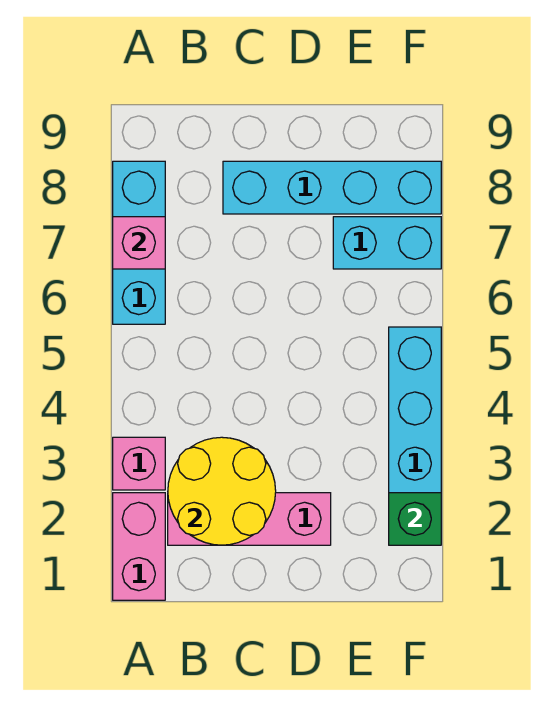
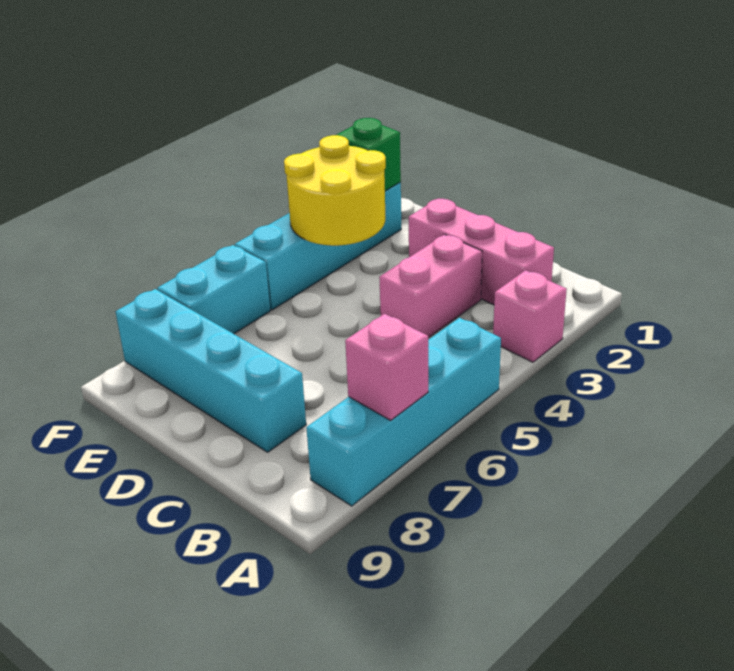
pink brick A1:A2 level 1 -> pink brick C3:C4 level 1
cyan brick A6:A8 level 1 -> cyan brick A5:A8 level 1
yellow round brick B2:C3 level 2 -> yellow round brick E3:F4 level 2
cyan brick E7:F7 level 1 -> cyan brick F6:F7 level 1

